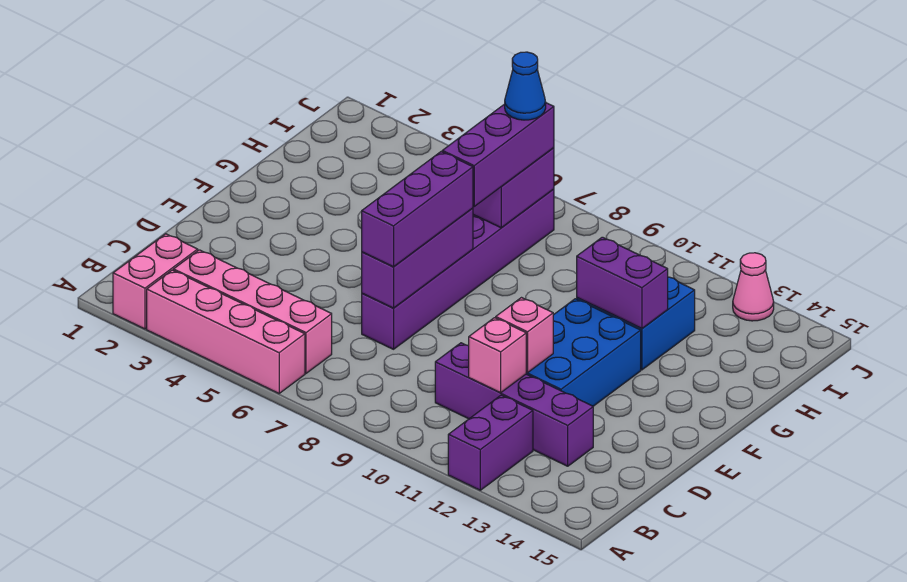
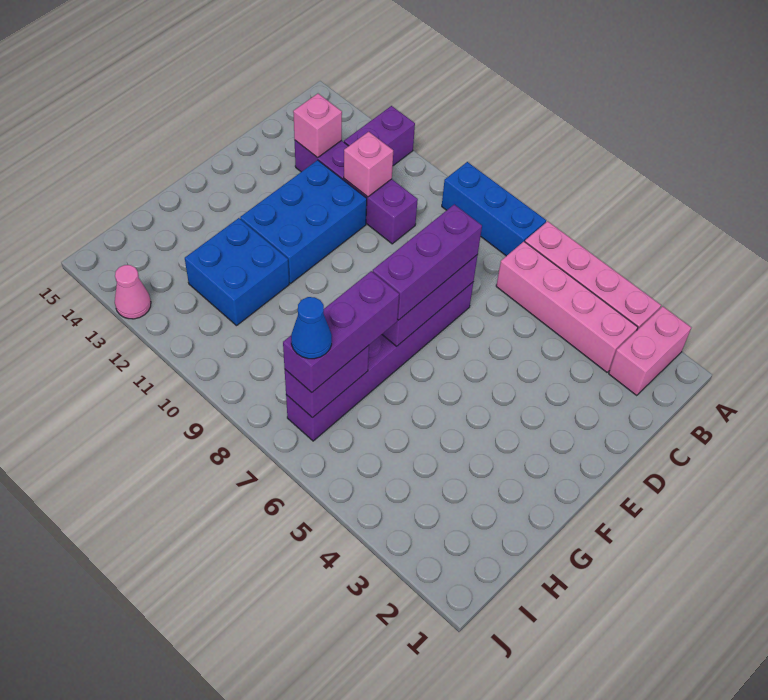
none -> blue brick A7:A9 level 1
pink brick D11 level 2 -> pink brick C13 level 2
purple brick G11:G12 level 2 -> none

